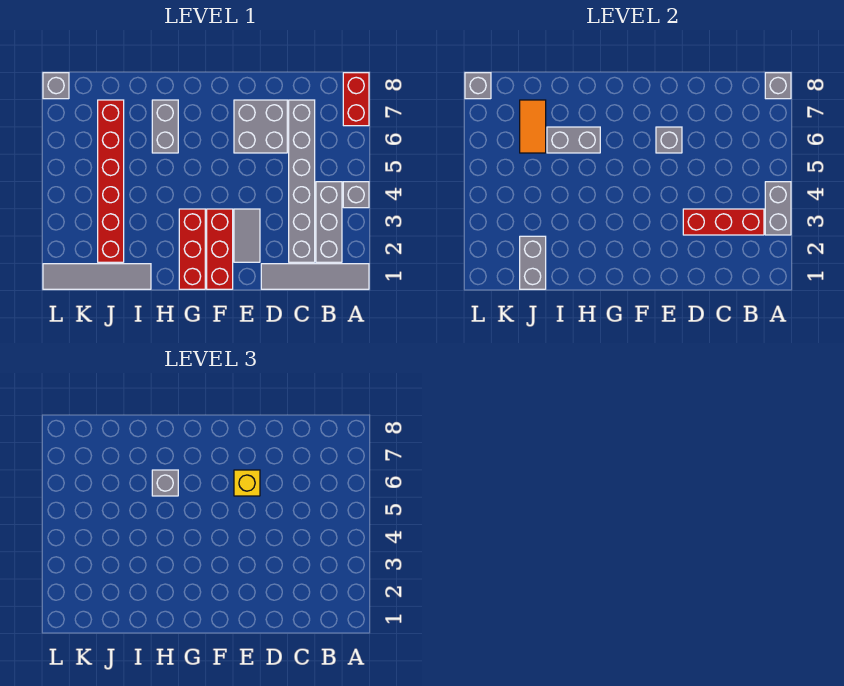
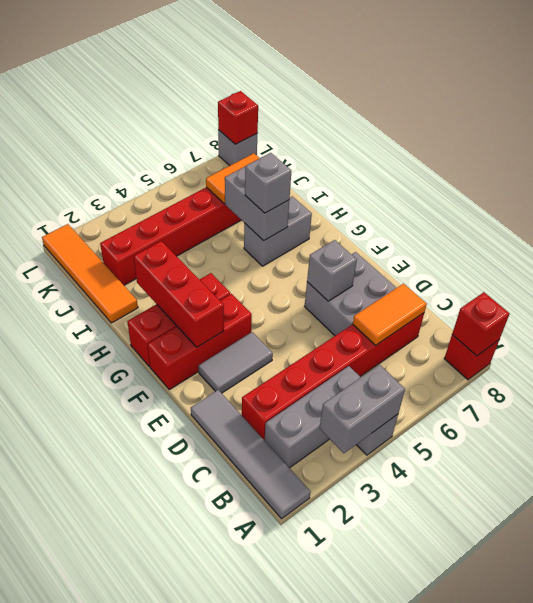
red brick A7:A8 level 1 -> red brick A8 level 1
grey brick A8 level 2 -> red brick A8 level 2
red brick B3:D3 level 2 -> red brick F2:H2 level 2
grey brick C2:C7 level 1 -> red brick C2:C7 level 1
none -> orange tile C6:C7 level 2
yellow brick E6 level 3 -> none
grey tile I1:L1 level 1 -> orange tile I1:L1 level 1
grey brick J1:J2 level 2 -> none
grey brick L8 level 2 -> red brick L8 level 2

